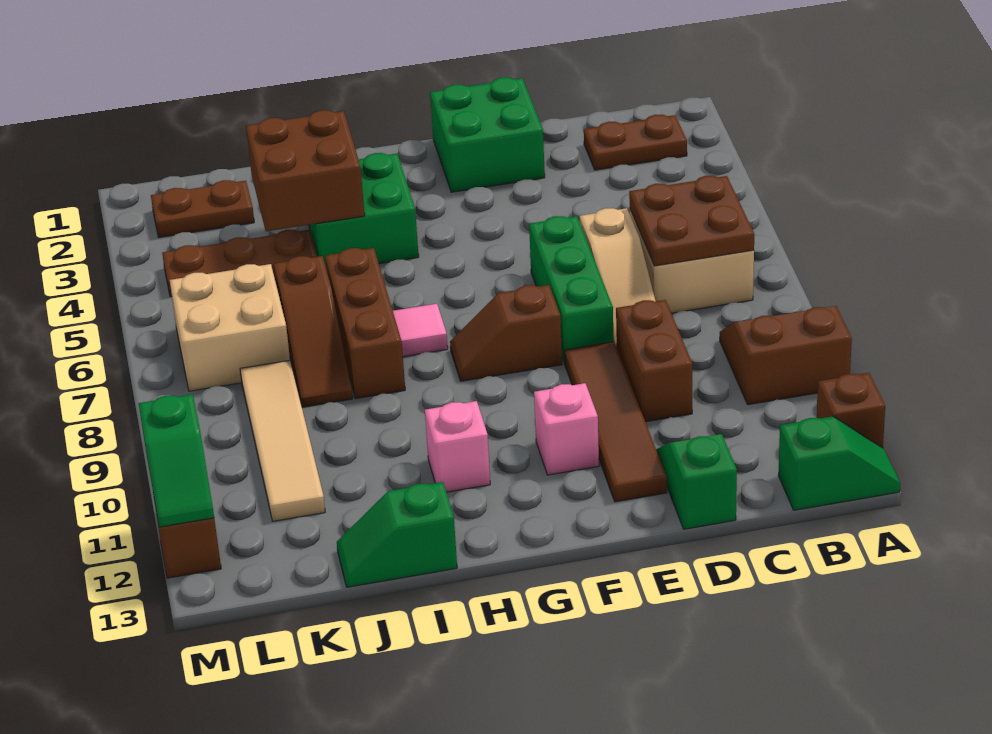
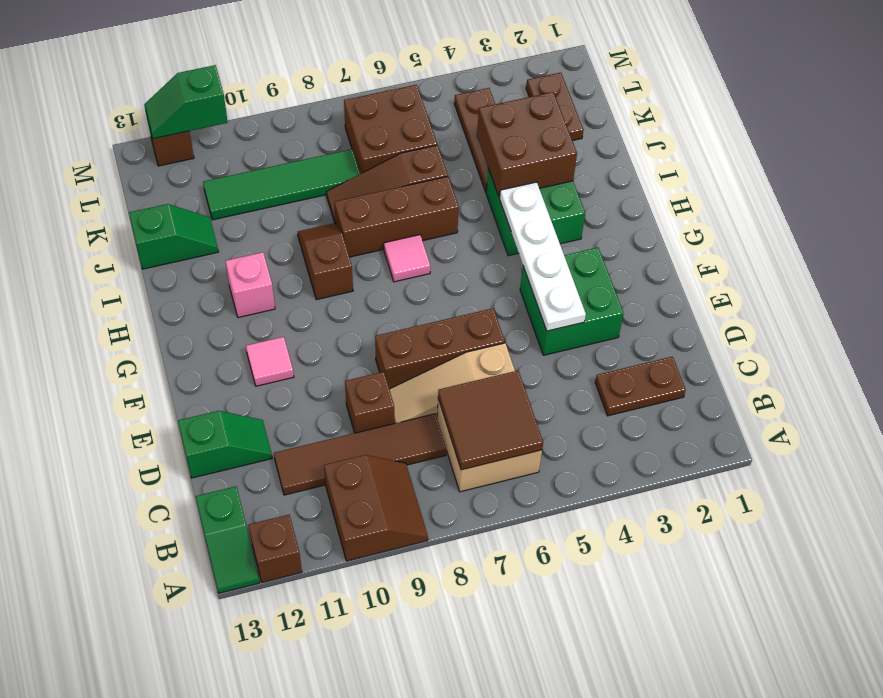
brown plate B2:C2 level 1 -> brown plate C2:C3 level 1
brown plate B6:C7 level 2 -> brown tile B6:C7 level 2
brown brick D9:D10 level 1 -> brown brick D9 level 1
green brick E1:F2 level 1 -> green brick E3:F4 level 1
none -> white plate E4:H4 level 2
green brick E6:E8 level 1 -> brown brick E6:E8 level 1
brown tile E9:E12 level 1 -> brown tile C8:C11 level 1
brown slope F8:G8 level 1 top F -> brown slope H9:I9 level 1 top H
pink brick F11 level 1 -> pink tile F11 level 1
green slope I13:J13 level 1 top I -> green slope J12:J13 level 1 top 13
tan brick K6:L7 level 1 -> brown brick K6:L7 level 1
tan tile K8:K11 level 1 -> green tile K8:K11 level 1

